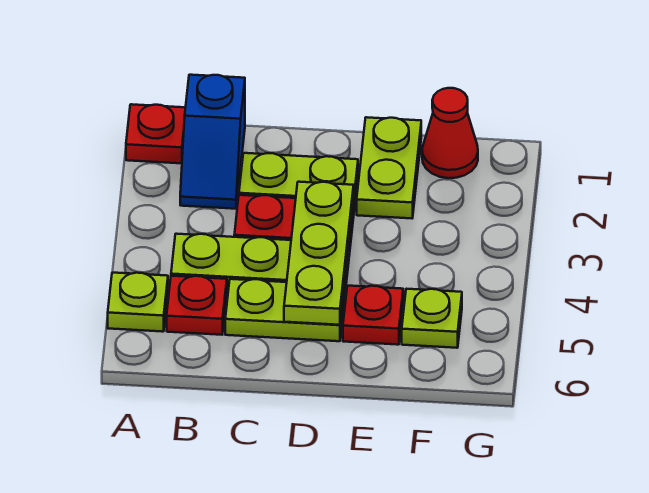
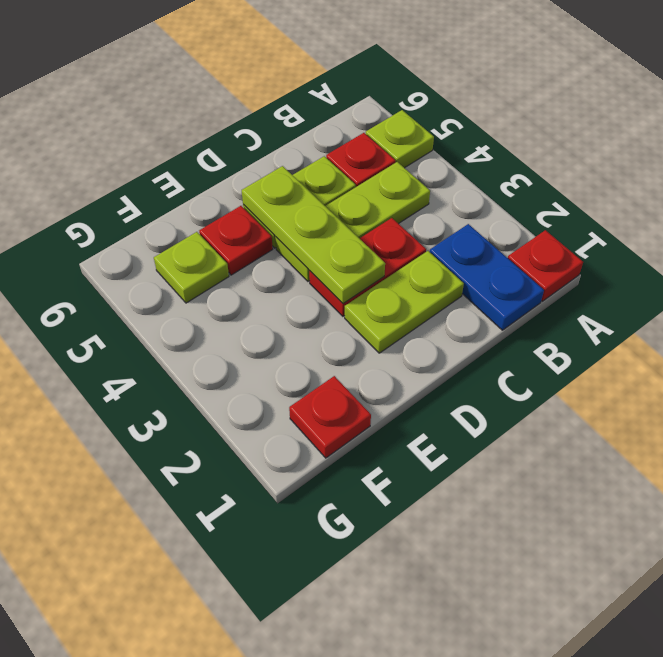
blue slope B1:B2 level 1 top 1 -> blue plate B1:B2 level 1
lime plate E1:E2 level 1 -> none
red cone F1 level 1 -> red plate F1 level 1

